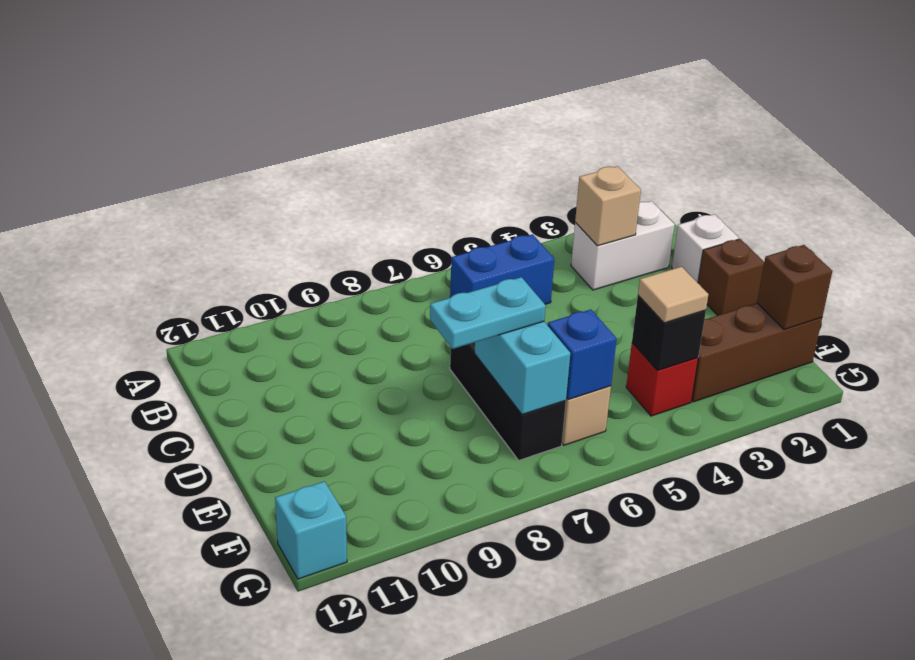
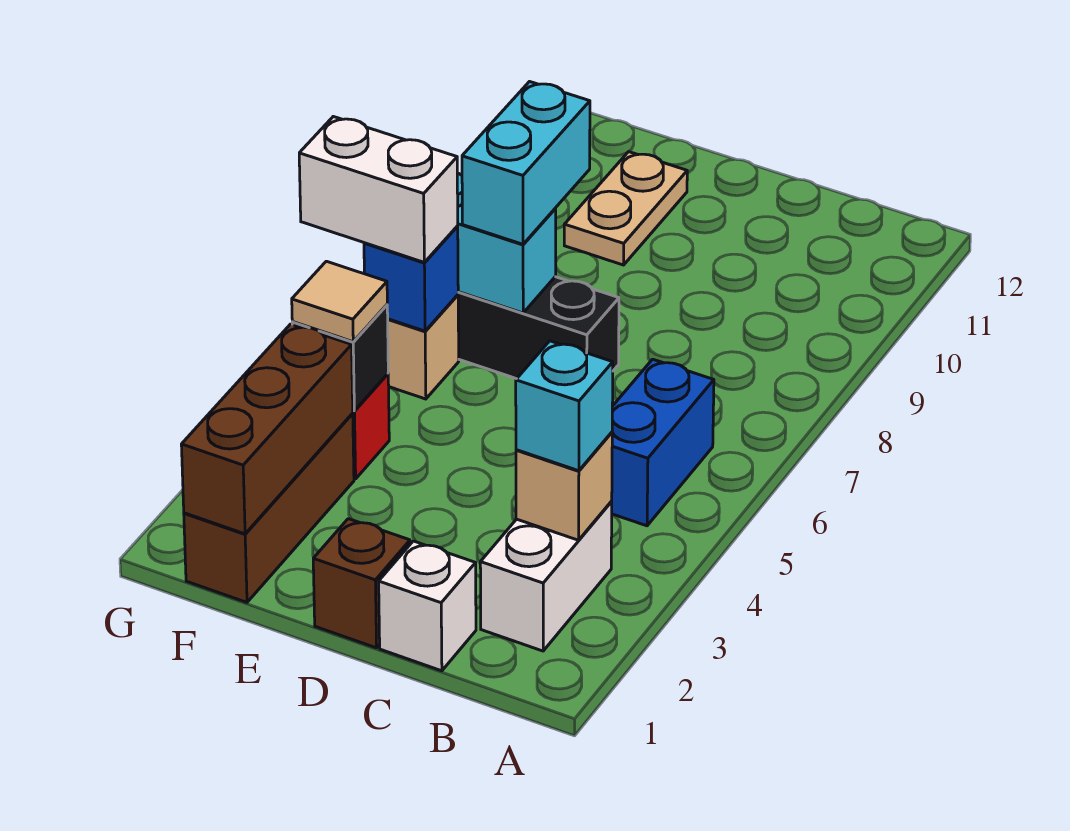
cyan plate E7:E8 level 3 -> cyan brick E7:E8 level 3
none -> tan plate E10:E11 level 1
brown brick F1 level 2 -> brown brick F1:F3 level 2
none -> white brick F6:G6 level 3
cyan brick G12 level 1 -> cyan brick B3 level 3

